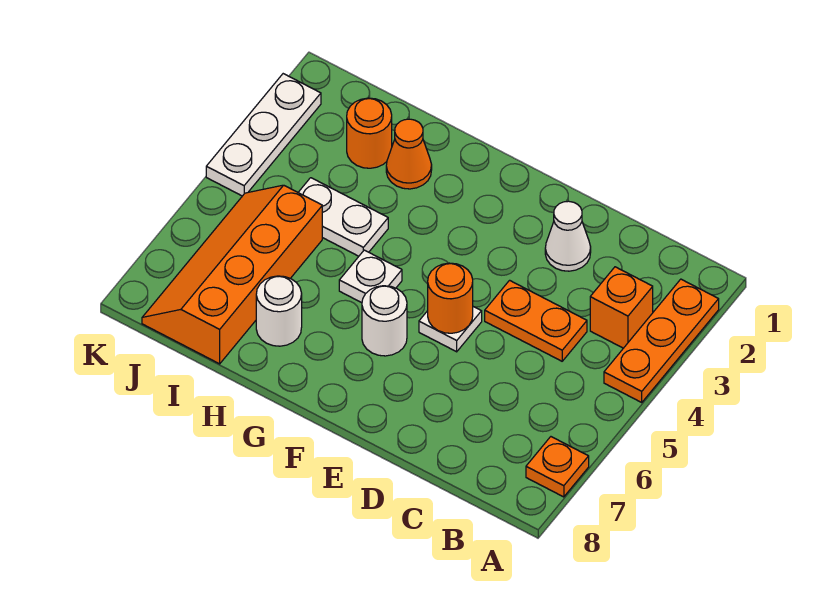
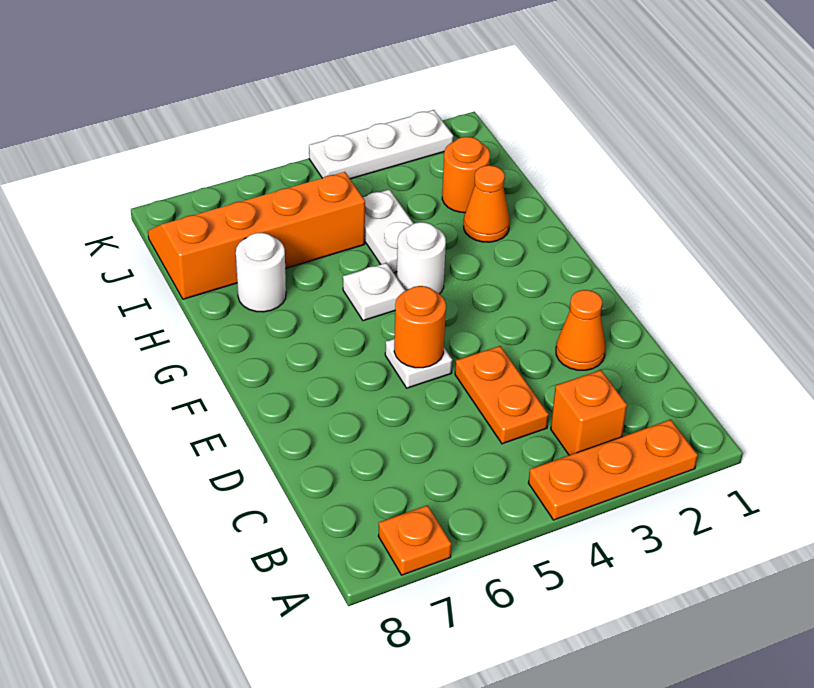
white cone D2 level 1 -> orange cone D2 level 1
white round brick F6 level 1 -> white round brick G4 level 1

